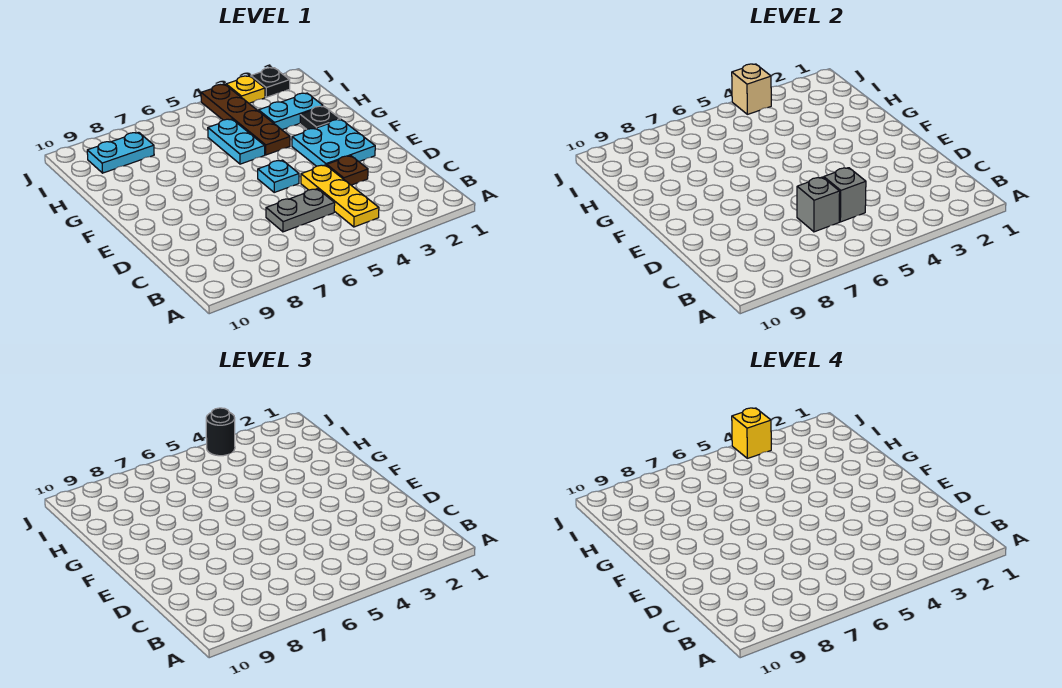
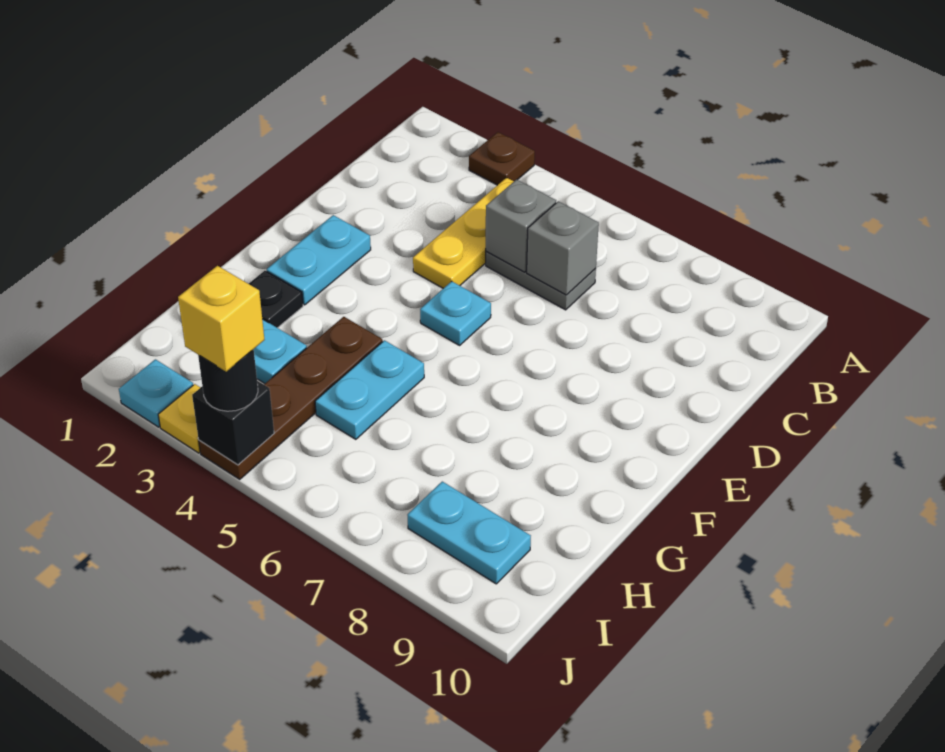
brown plate D3 level 1 -> brown plate A3 level 1
cyan plate E2:F3 level 1 -> cyan plate E2:F2 level 1
black plate J2 level 1 -> cyan plate J2 level 1
tan brick J4 level 2 -> black brick J4 level 2

